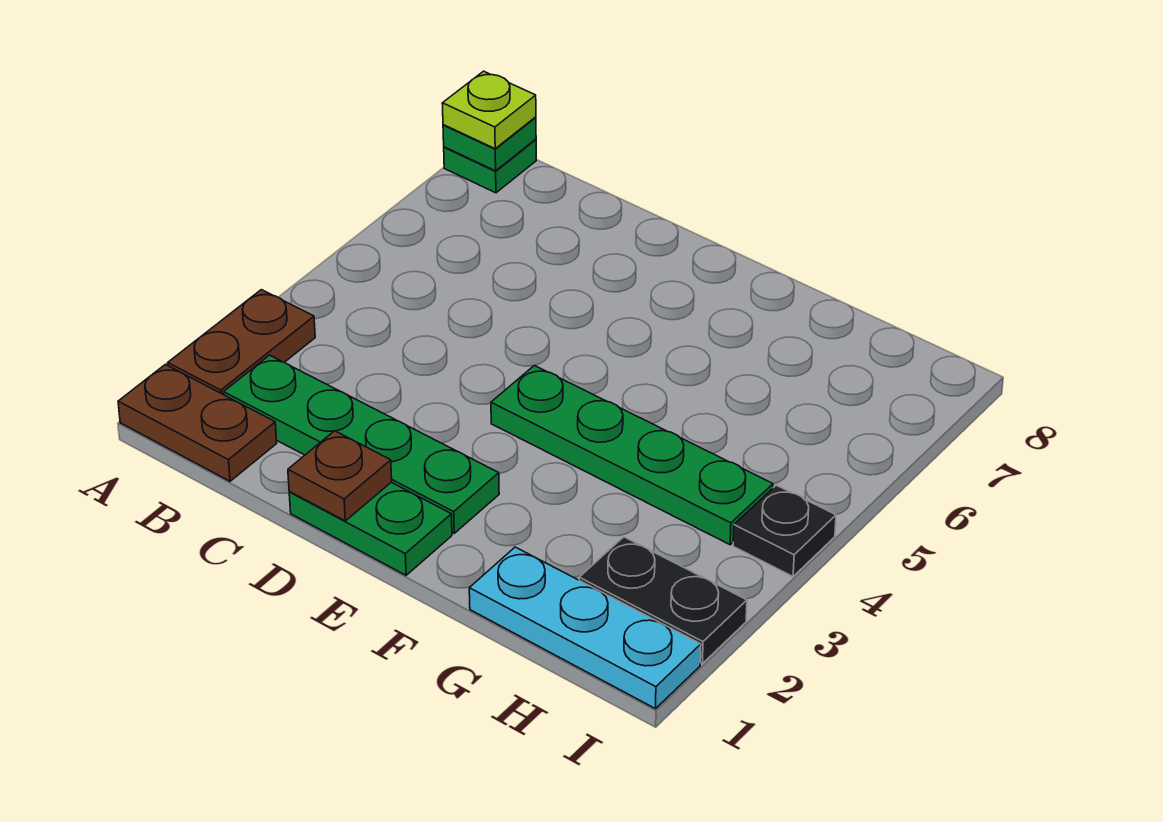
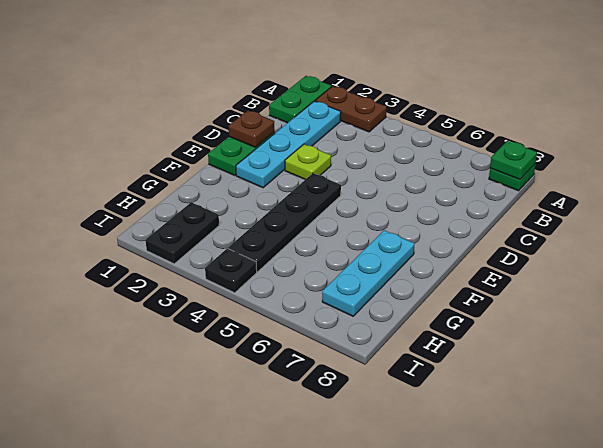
brown plate A1:B1 level 1 -> green plate A1:B1 level 1
lime plate A8 level 3 -> lime plate D3 level 1
green plate B2:E2 level 1 -> cyan plate B2:E2 level 1
green plate E4:H4 level 1 -> black plate E4:H4 level 1
cyan plate G1:I1 level 1 -> cyan plate F7:H7 level 1

